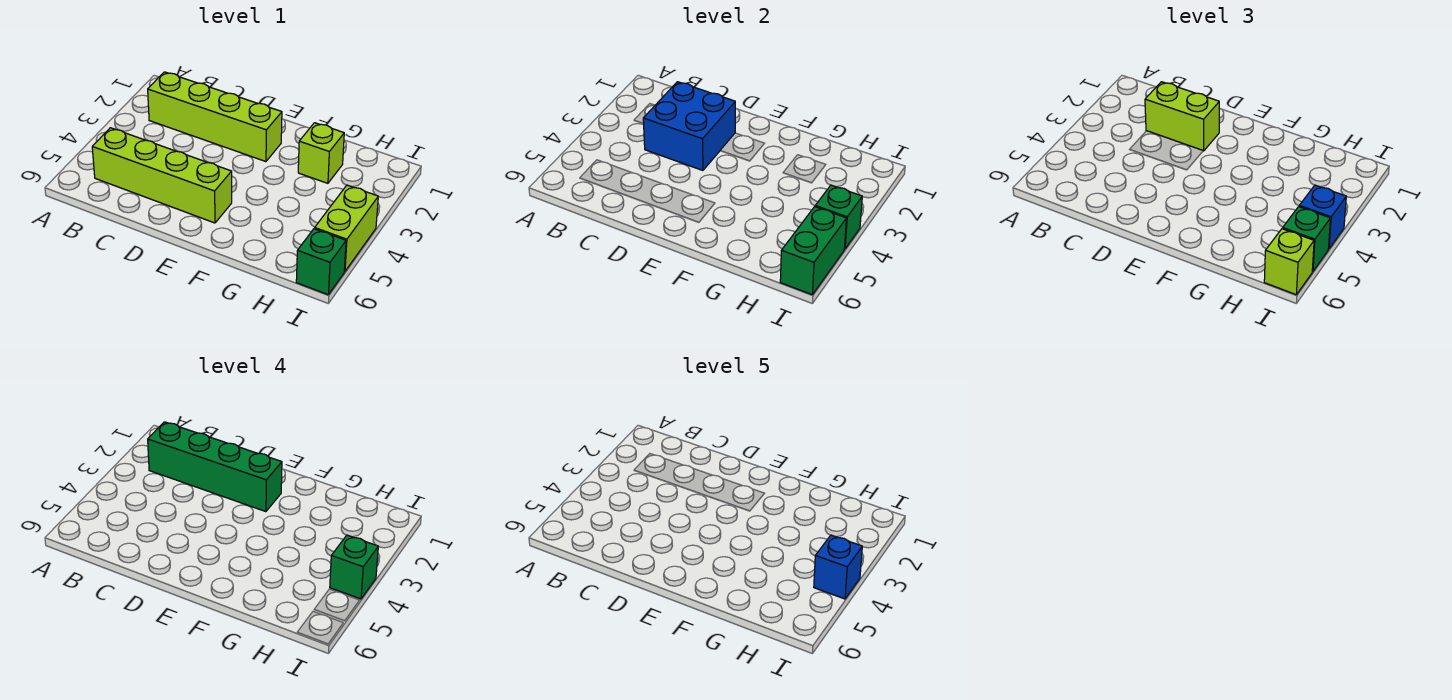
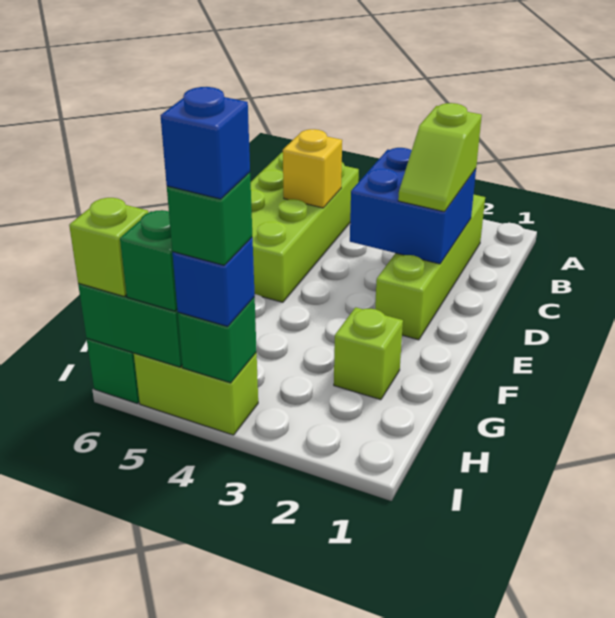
green brick B2:E2 level 4 -> none
lime brick B5:E5 level 1 -> lime brick B5:E6 level 1
lime brick C2:D2 level 3 -> lime slope C2:D2 level 3 top C
none -> yellow brick C5 level 2

